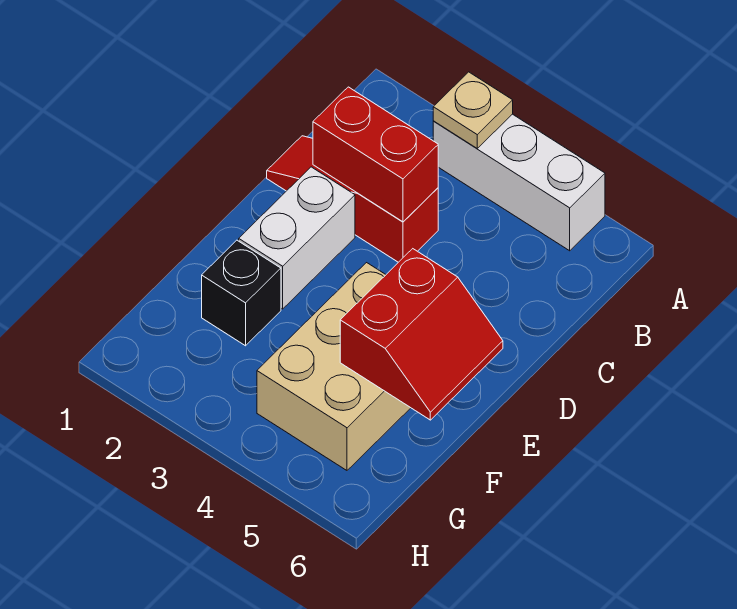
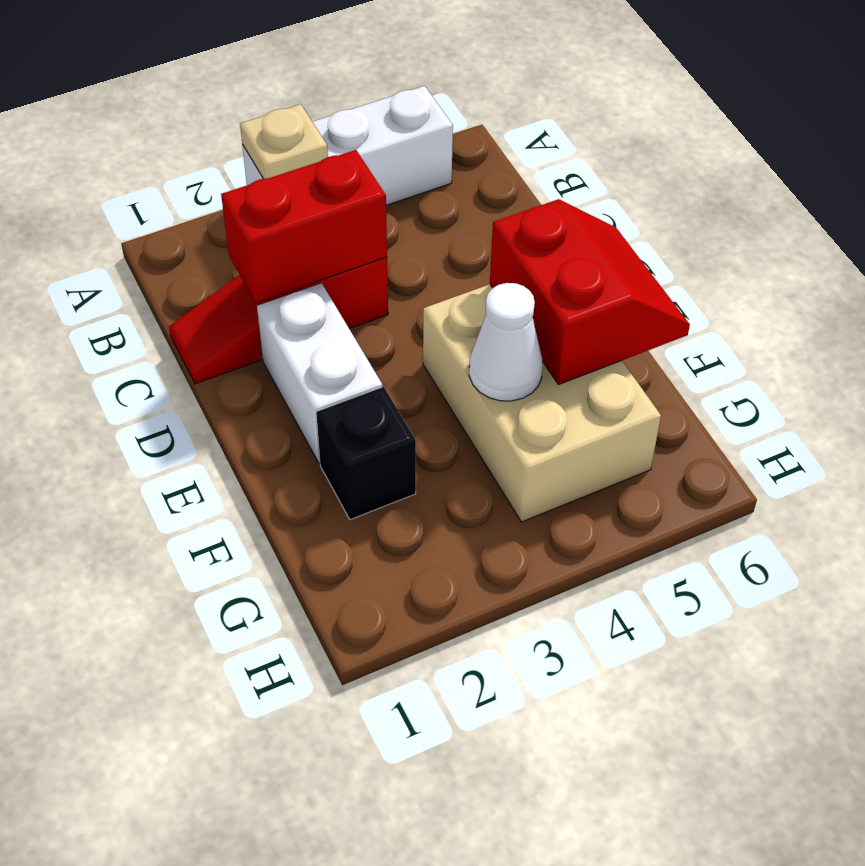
none -> white cone F4 level 2

